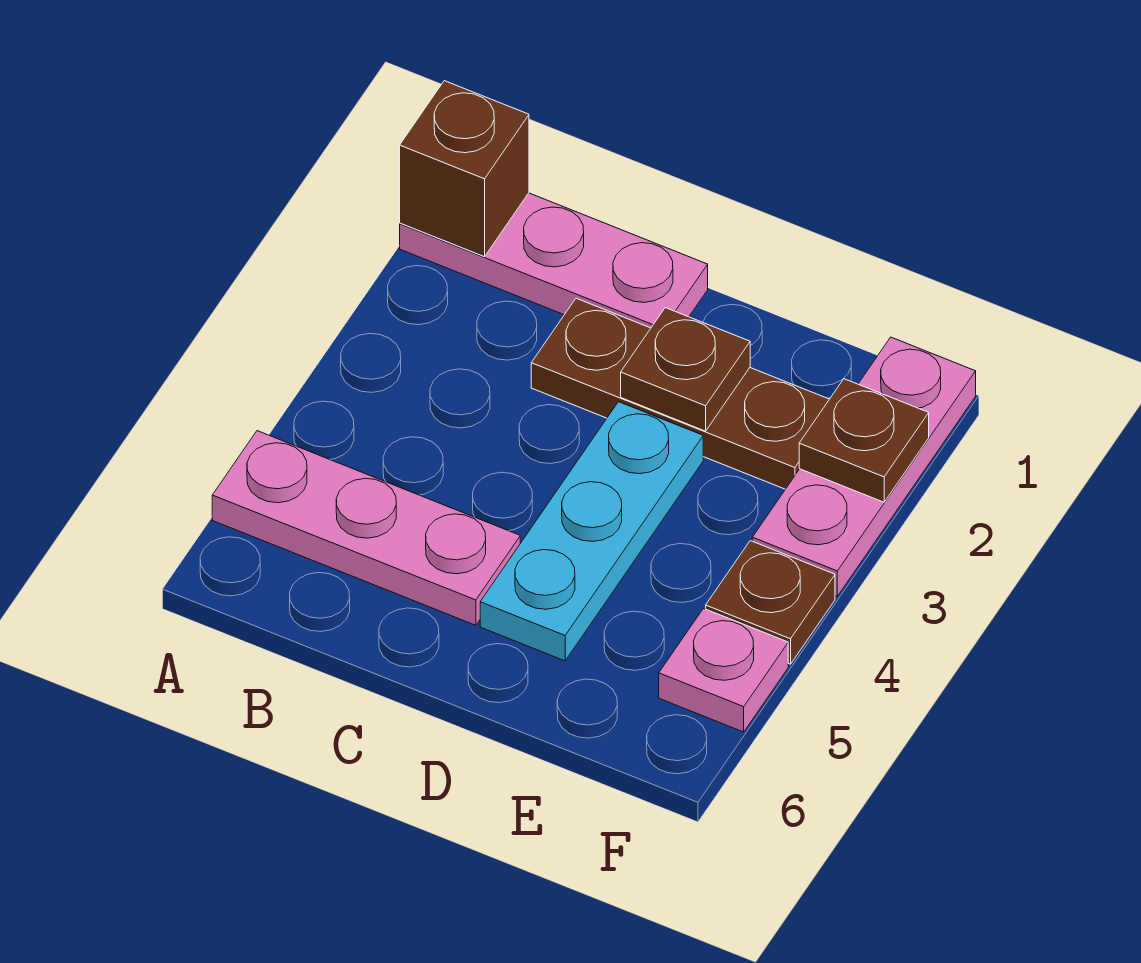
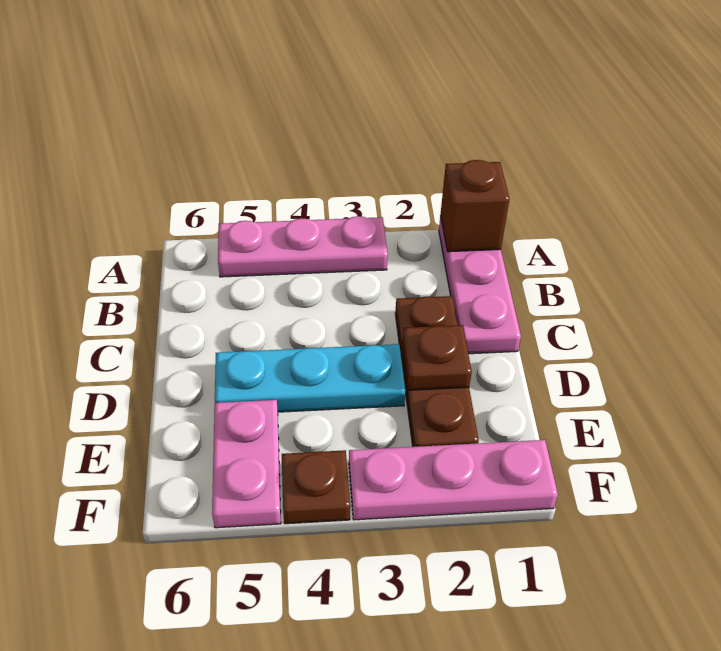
pink plate A5:C5 level 1 -> pink plate A3:A5 level 1
brown plate F2 level 2 -> none
pink plate F5 level 1 -> pink plate E5:F5 level 1

